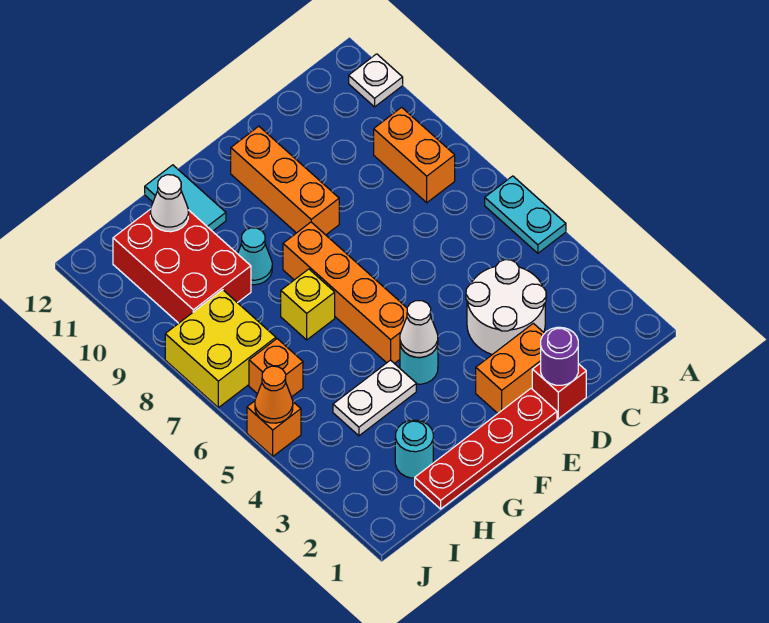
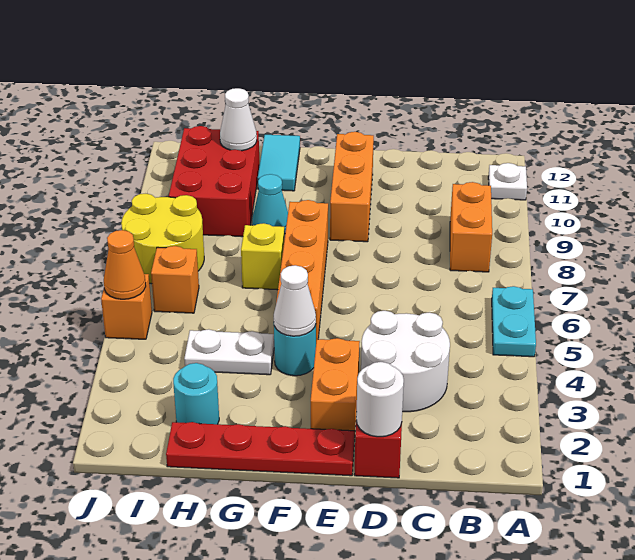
purple round brick D1 level 2 -> white round brick D1 level 2
orange brick D2:E2 level 1 -> orange brick E2:E3 level 1
yellow brick I7:J8 level 1 -> yellow round brick I7:J8 level 1

